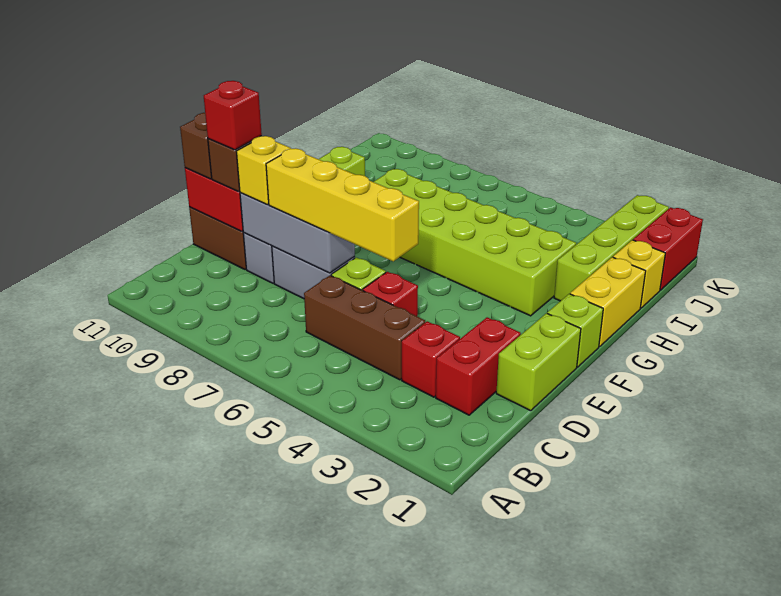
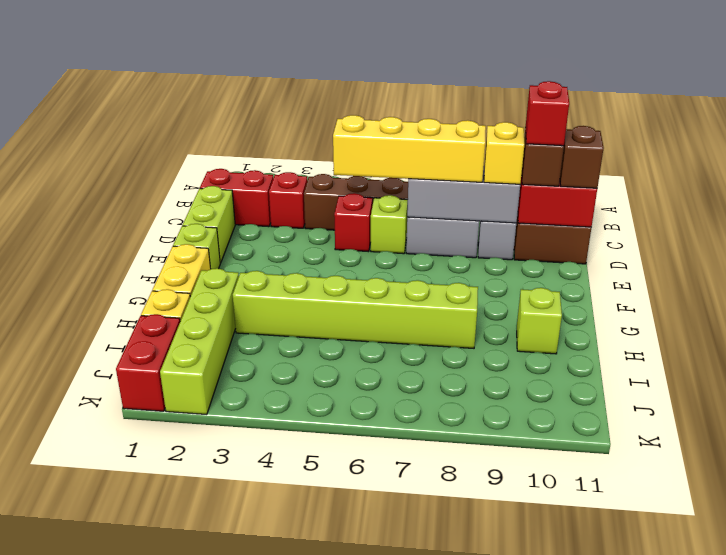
red brick C2:D2 level 1 -> red brick C1:C2 level 1
lime brick G3:H8 level 1 -> lime brick H3:H8 level 1

